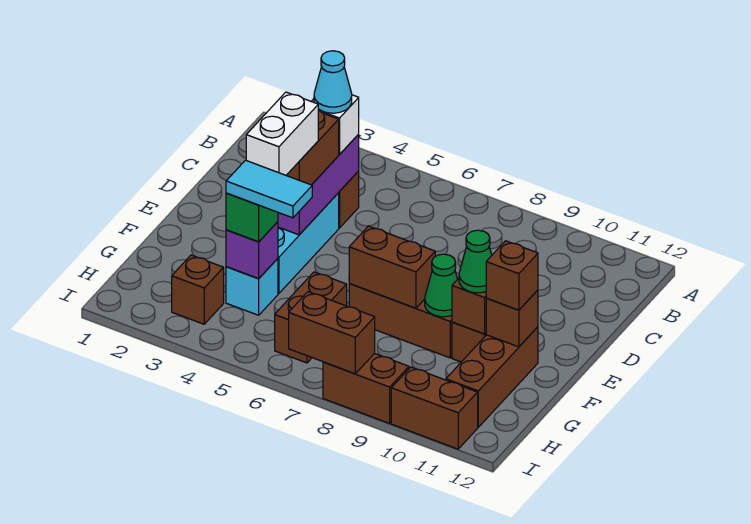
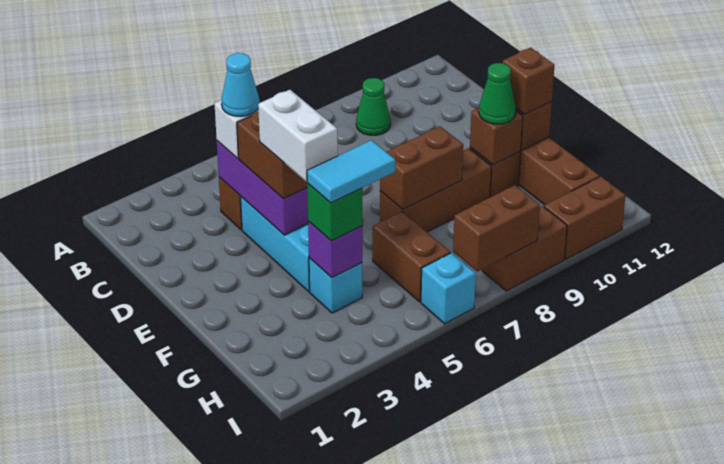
green cone F9 level 2 -> green cone B9 level 1
brown brick H3 level 1 -> none
none -> cyan brick I6 level 1

